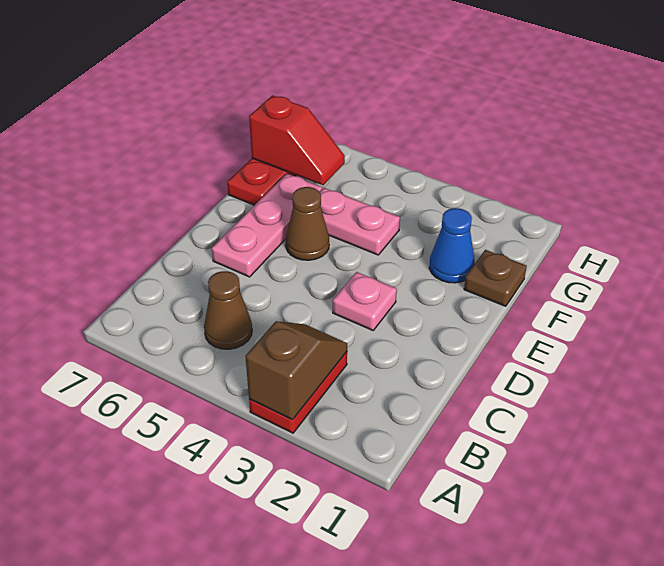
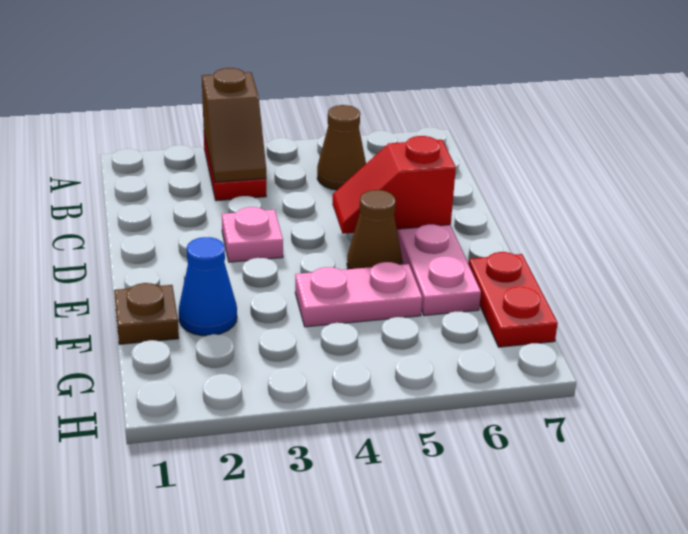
red slope G6:G7 level 2 top 7 -> red slope D5:D6 level 2 top 6

